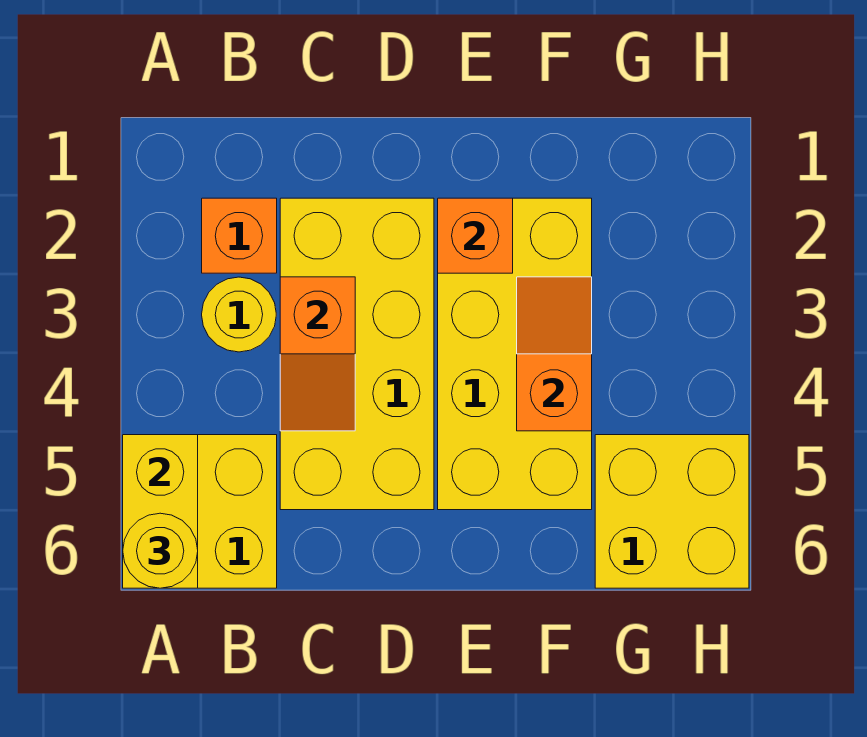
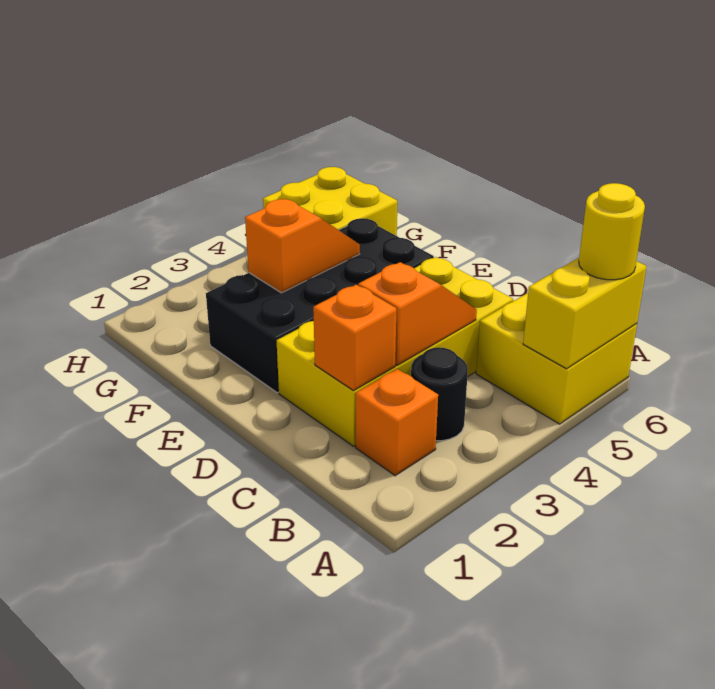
yellow round brick B3 level 1 -> black round brick B3 level 1
yellow brick E2:F5 level 1 -> black brick E2:F5 level 1
orange brick E2 level 2 -> orange brick C2 level 2
orange slope F3:F4 level 2 top 4 -> orange slope F3:F4 level 2 top 3

